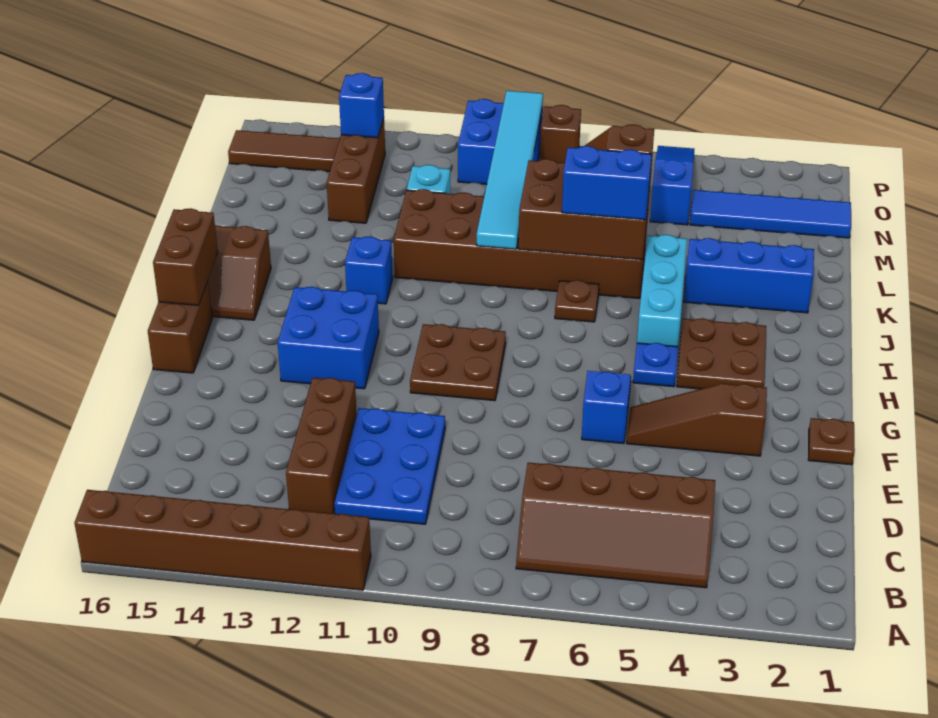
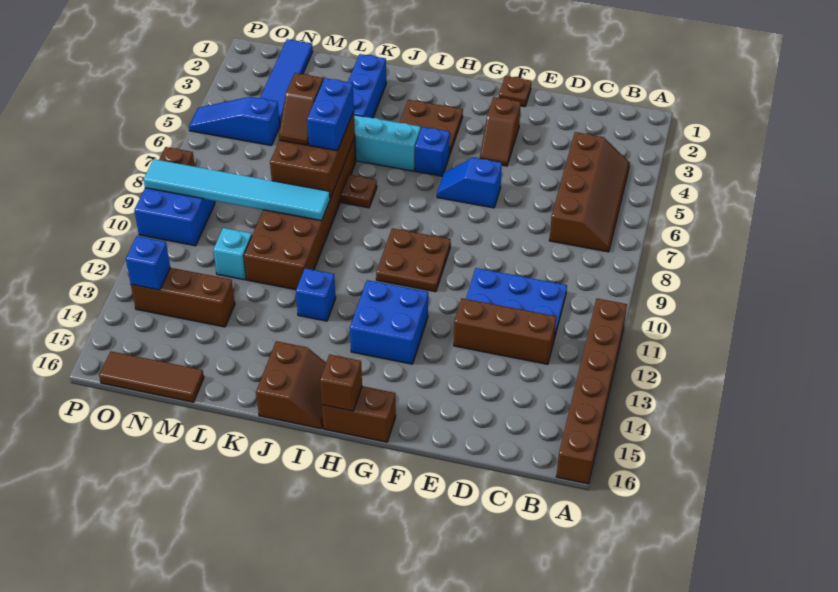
brown slope F3:F5 level 1 top 3 -> brown slope F3:F4 level 1 top 3
blue plate H5 level 1 -> blue brick H5 level 1
brown brick H16:I16 level 2 -> brown brick H16 level 2
brown tile O14:O16 level 1 -> brown tile M16:O16 level 1

